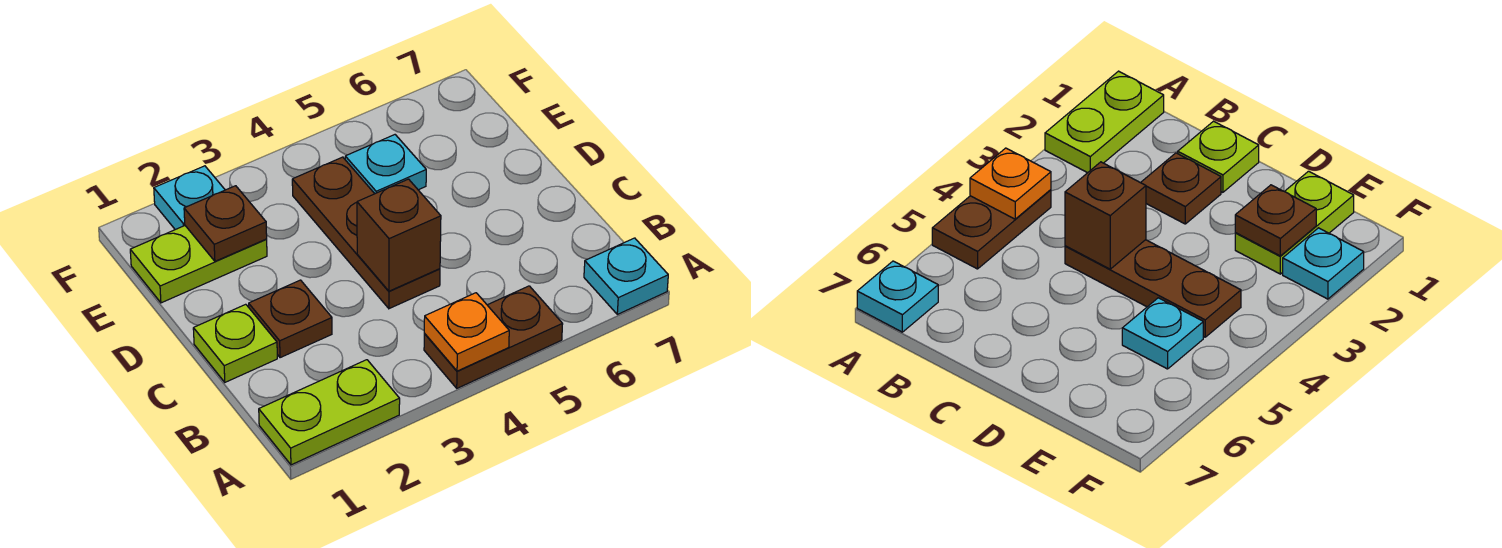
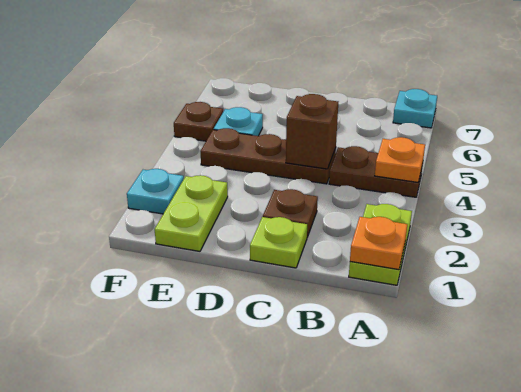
none -> orange plate A1 level 2
brown plate A4:A5 level 1 -> brown plate A4:B4 level 1
brown plate E2 level 2 -> brown plate F5 level 1

